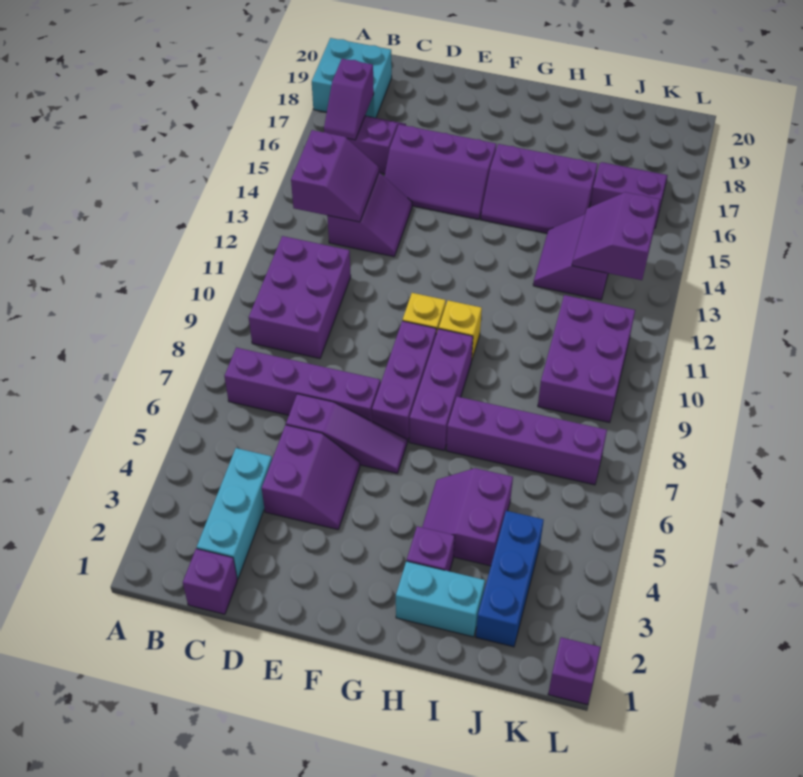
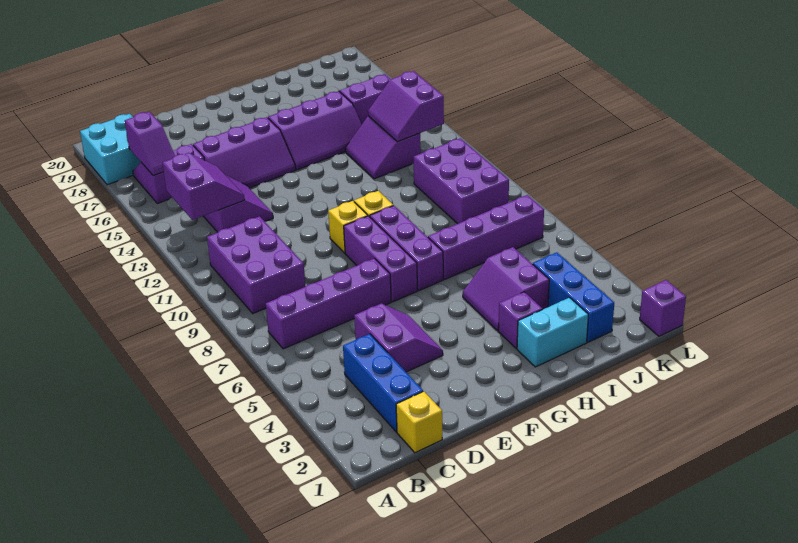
purple brick C1 level 1 -> yellow brick C1 level 1
cyan brick C2:C4 level 1 -> blue brick C2:C4 level 1
purple slope D6:F6 level 1 top D -> none

